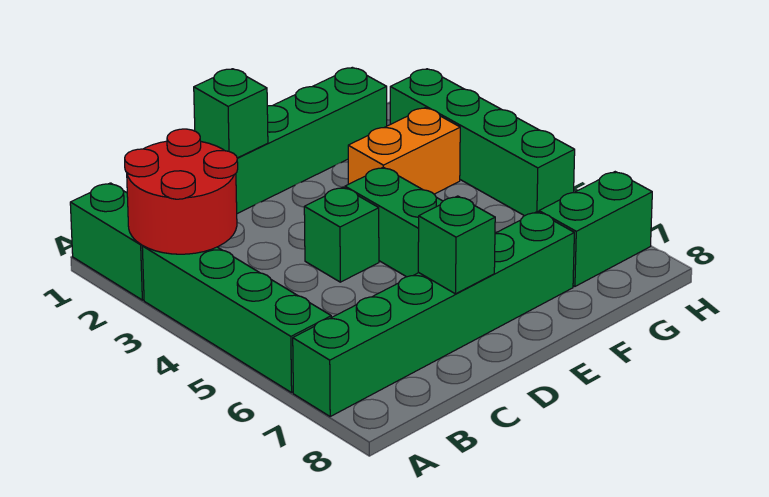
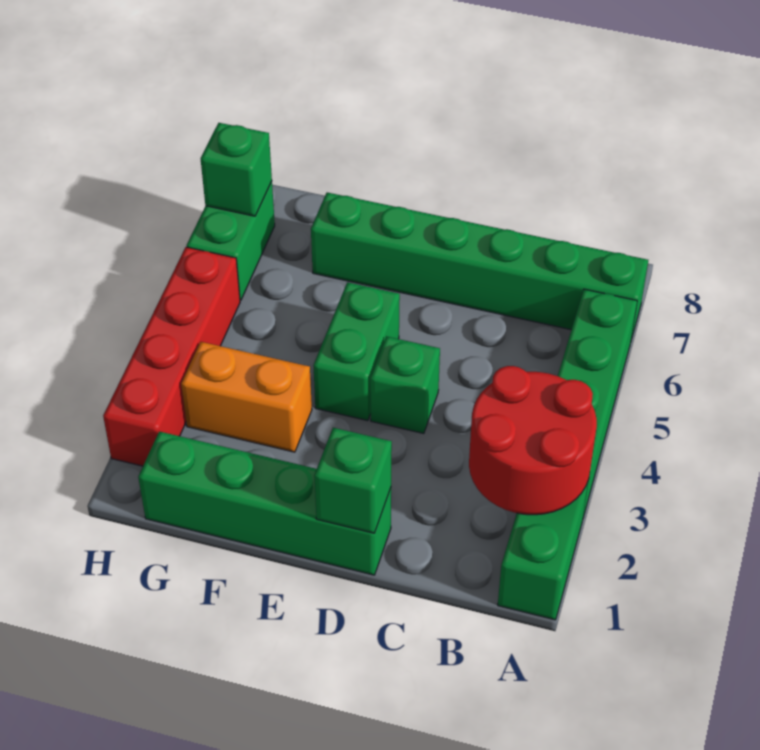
green brick D7 level 2 -> green brick H7 level 2
green brick G7:H7 level 1 -> green brick H6:H7 level 1
green brick H2:H5 level 1 -> red brick H2:H5 level 1

